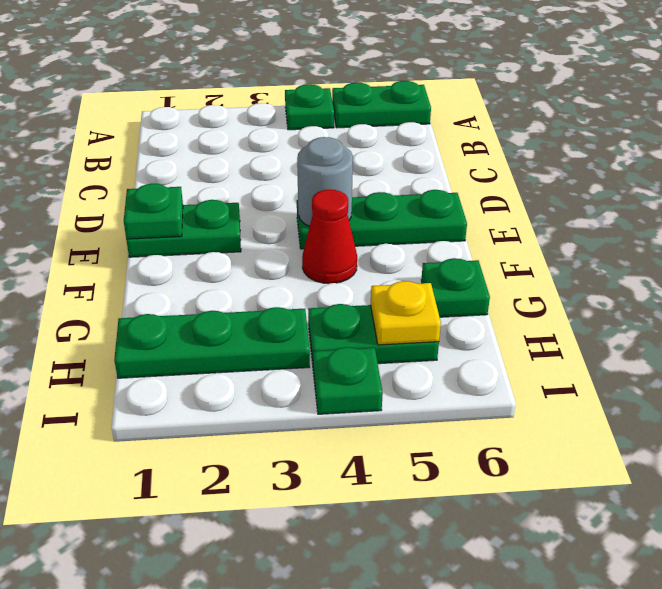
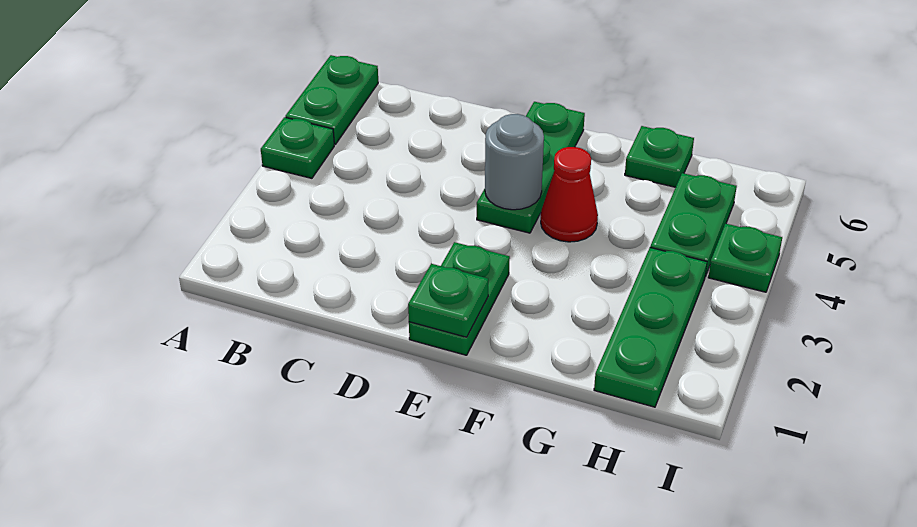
yellow plate H5 level 2 -> none

